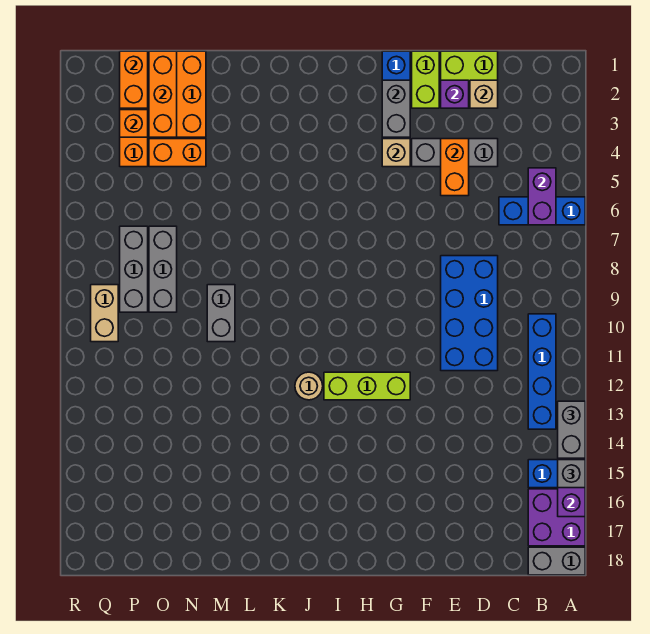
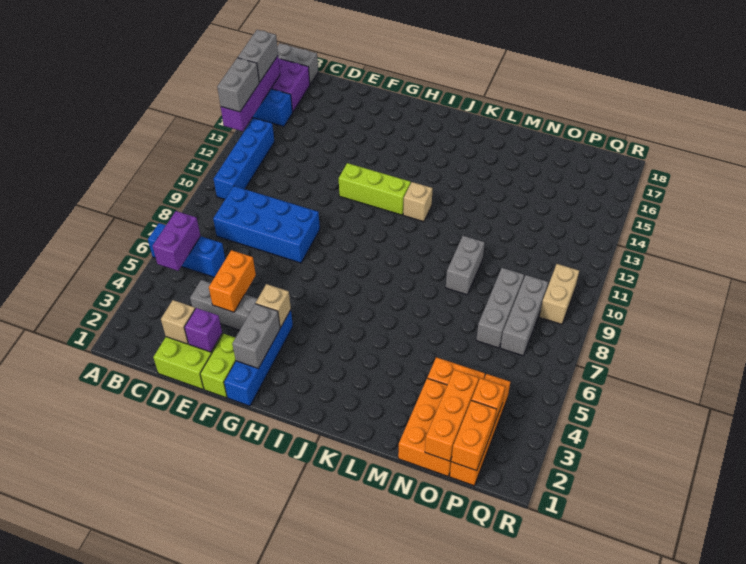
grey brick A15 level 3 -> grey brick A15:A16 level 3
blue brick D8:E11 level 1 -> blue brick C8:F9 level 1
tan round brick J12 level 1 -> tan brick J12 level 1

